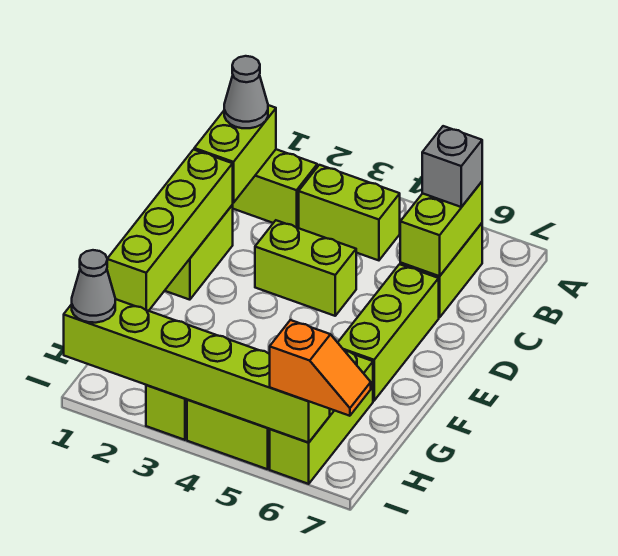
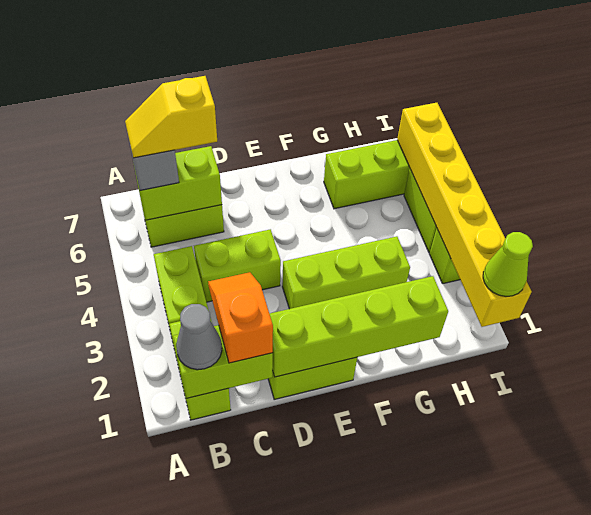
none -> yellow slope B6:C6 level 4 top C
lime brick D3:D4 level 1 -> lime brick C4:D4 level 1
lime brick D6:F6 level 1 -> lime brick E3:G3 level 1
lime brick I1:I6 level 2 -> yellow brick I1:I6 level 2
grey cone I1 level 3 -> lime cone I1 level 3
orange slope I6:I7 level 3 top 6 -> orange slope C1:C2 level 3 top 1

